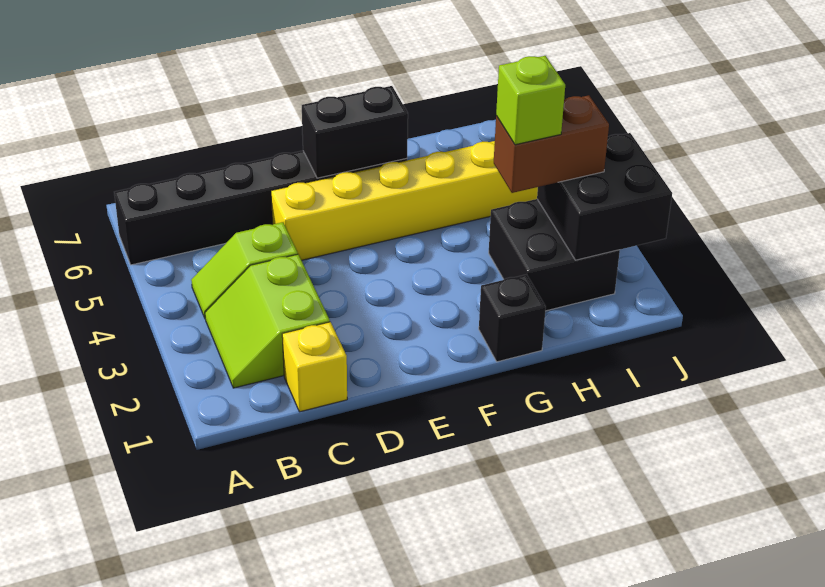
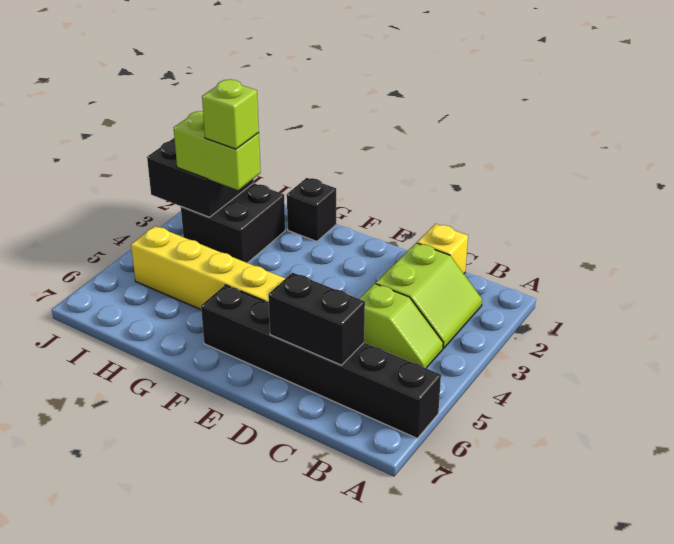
black brick E6:F6 level 2 -> black brick C6:D6 level 2
brown brick H3:I3 level 3 -> lime brick H3:I3 level 3

